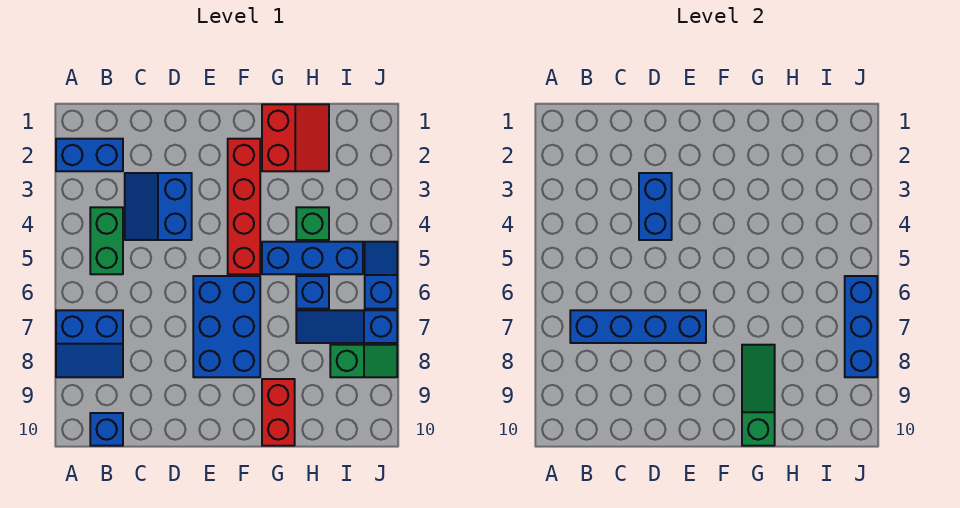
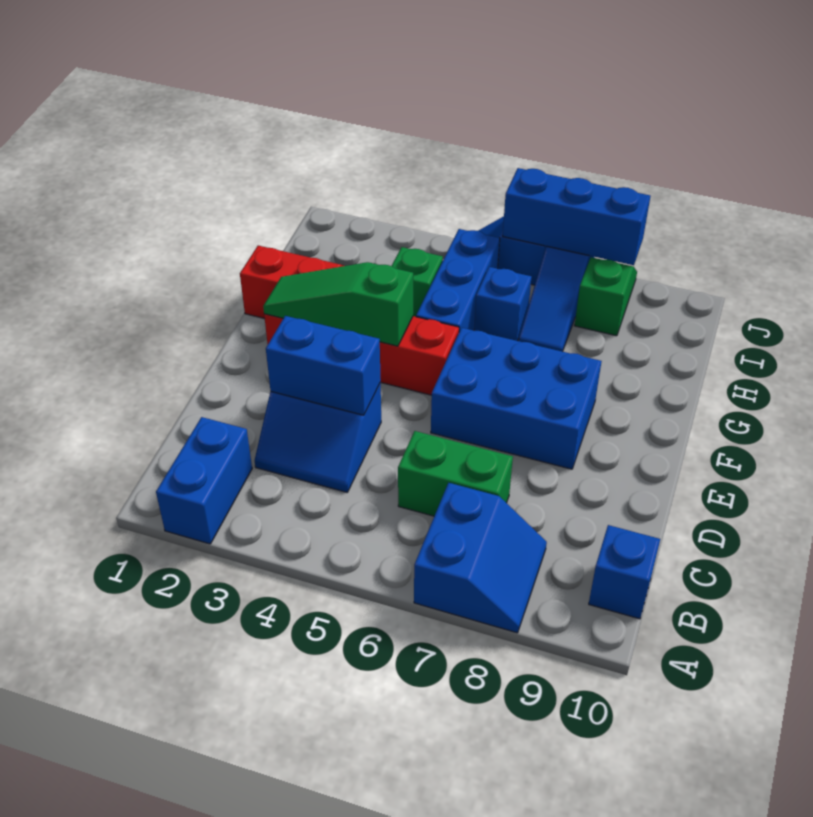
green brick B4:B5 level 1 -> green brick C6:C7 level 1
blue brick B7:E7 level 2 -> none
green slope G8:G10 level 2 top 10 -> green slope F2:F4 level 2 top 4
red brick G9:G10 level 1 -> none

